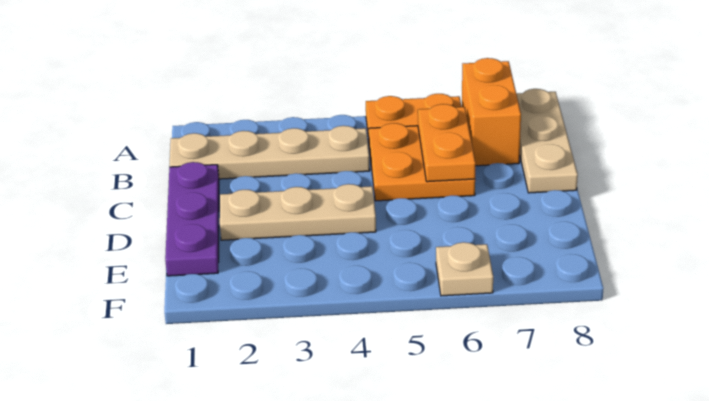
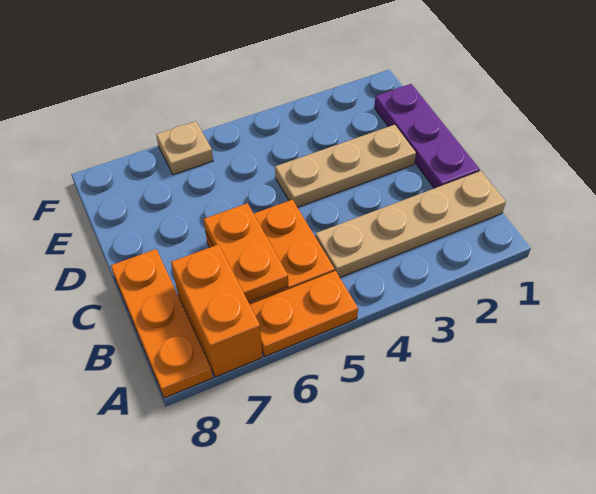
tan plate A8:C8 level 1 -> orange plate A8:C8 level 1

